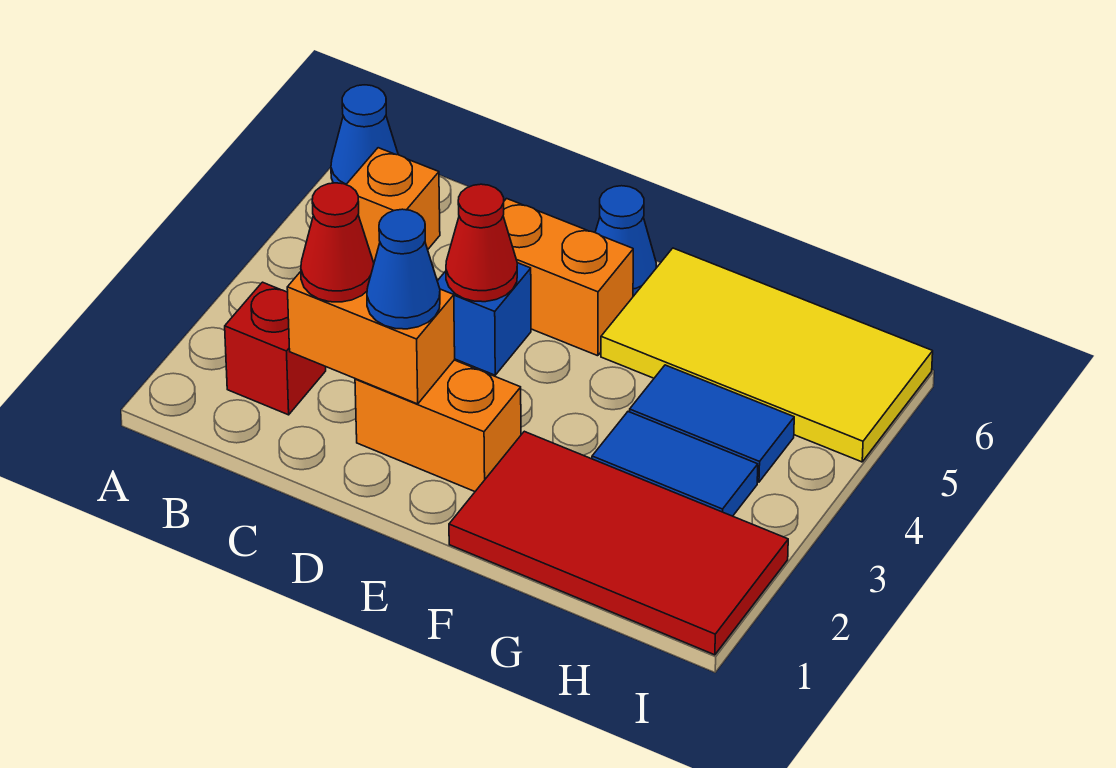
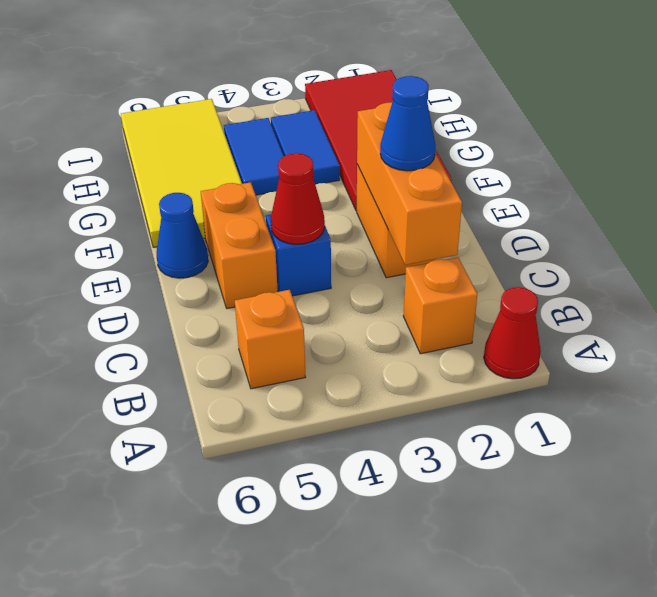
blue cone A6 level 1 -> none
red brick B2 level 1 -> orange brick B2 level 1
orange brick C2:D2 level 2 -> orange brick C2:E2 level 2
red cone C2 level 3 -> red cone A1 level 1

